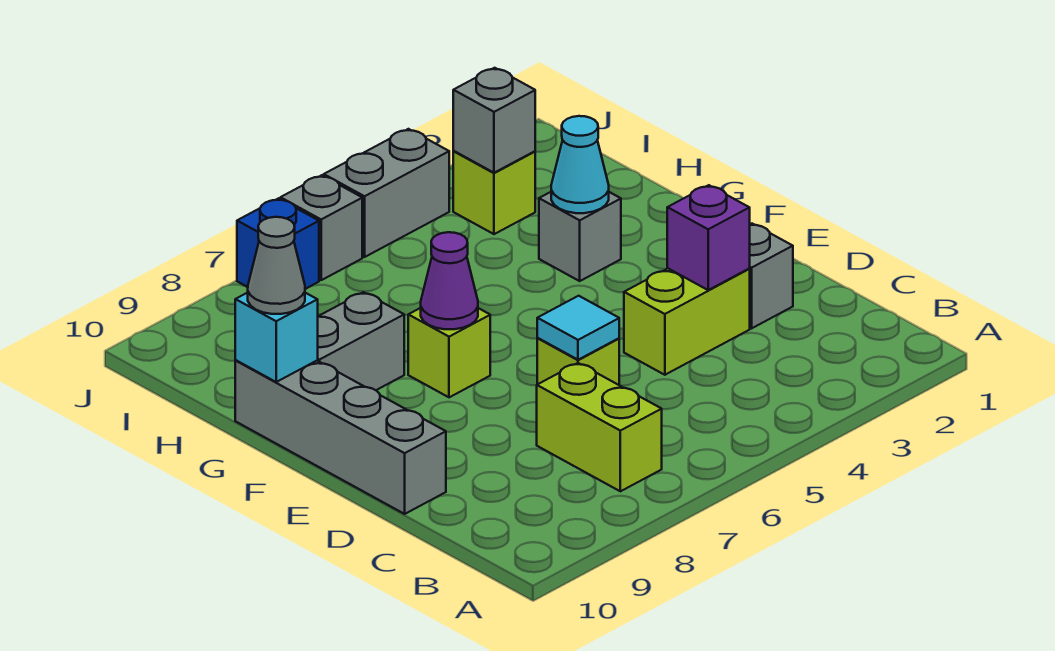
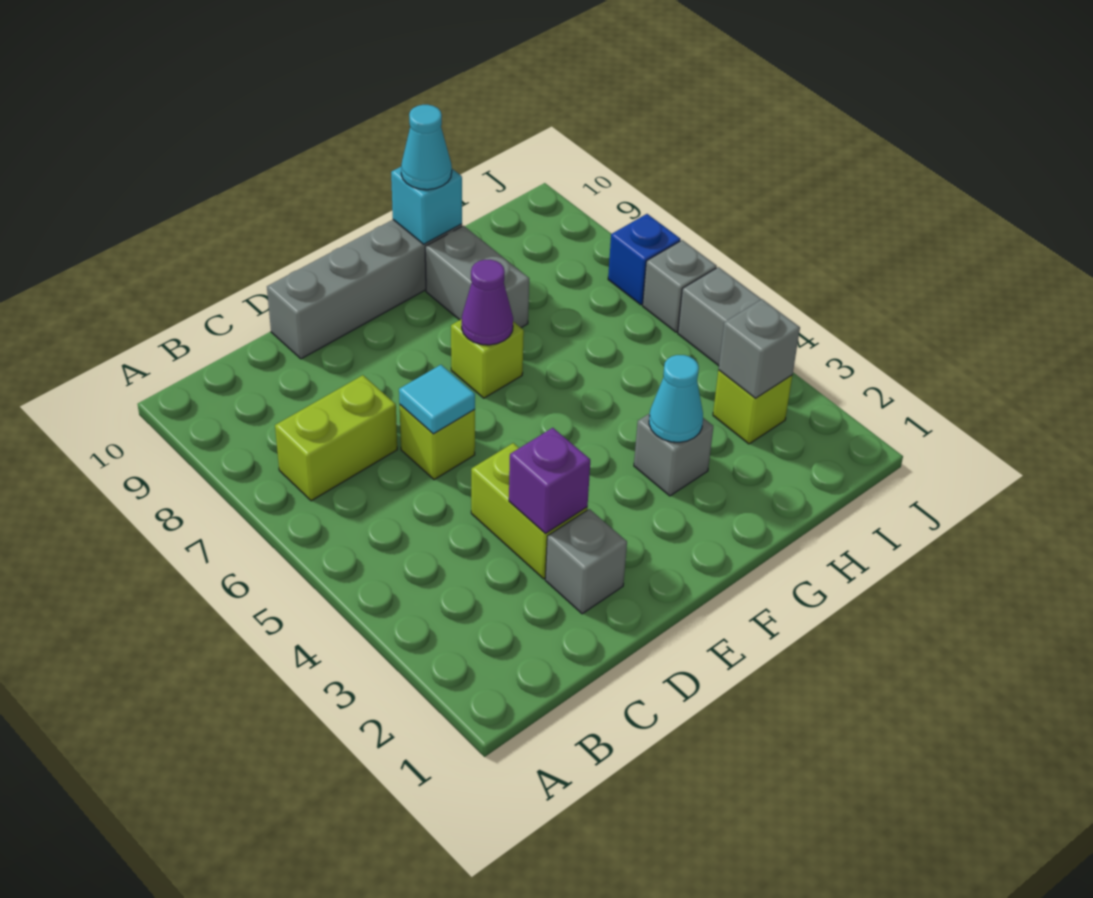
grey cone G10 level 3 -> cyan cone G10 level 3

